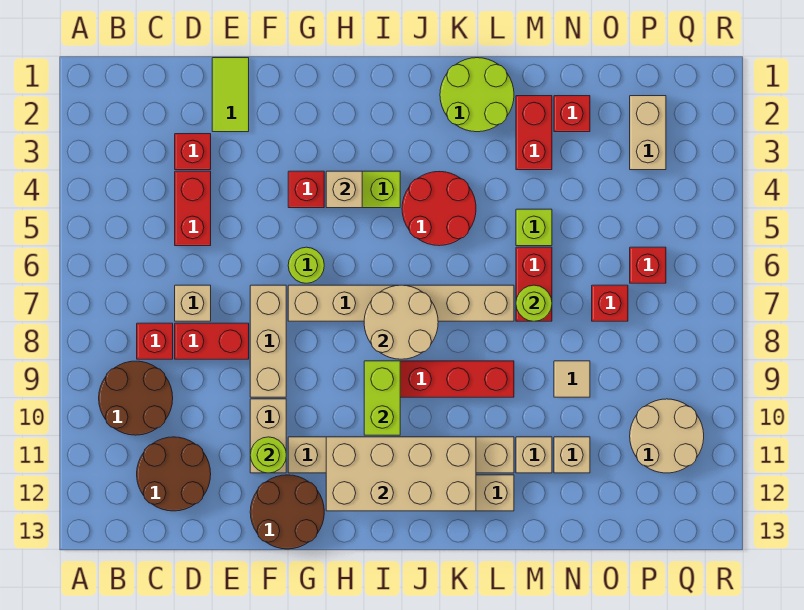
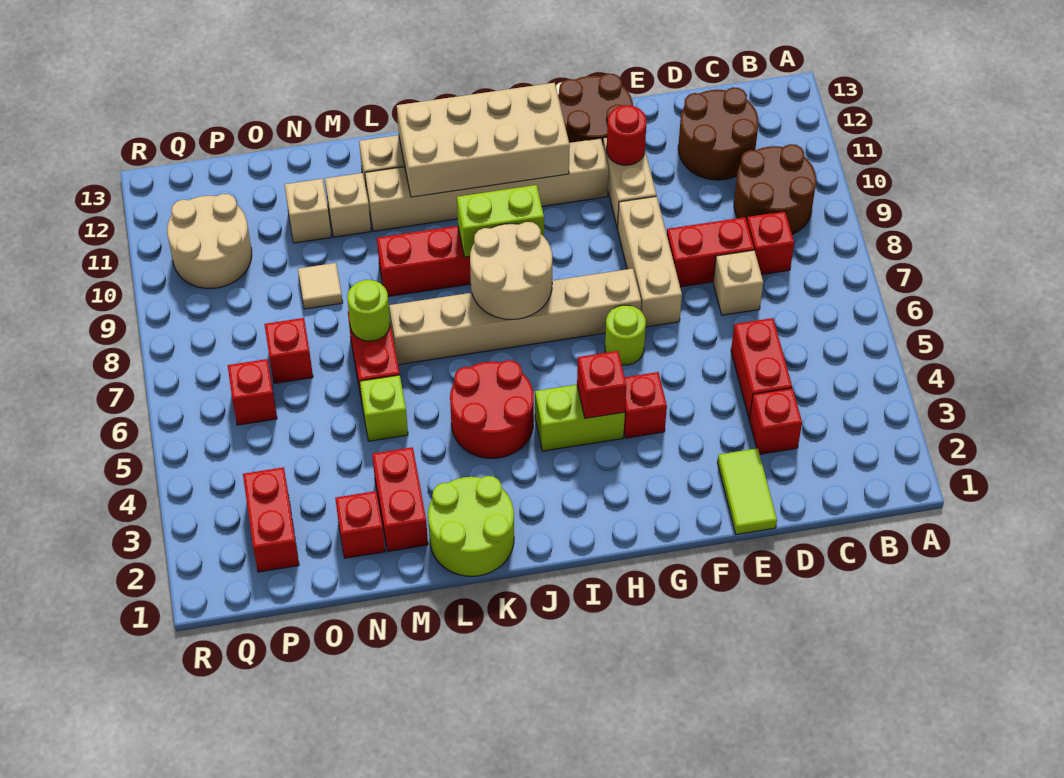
lime round brick F11 level 2 -> red round brick F11 level 2
tan brick H4 level 2 -> red brick H4 level 2
lime brick I9:I10 level 2 -> lime brick I9:J9 level 2
tan brick P2:P3 level 1 -> red brick P2:P3 level 1

